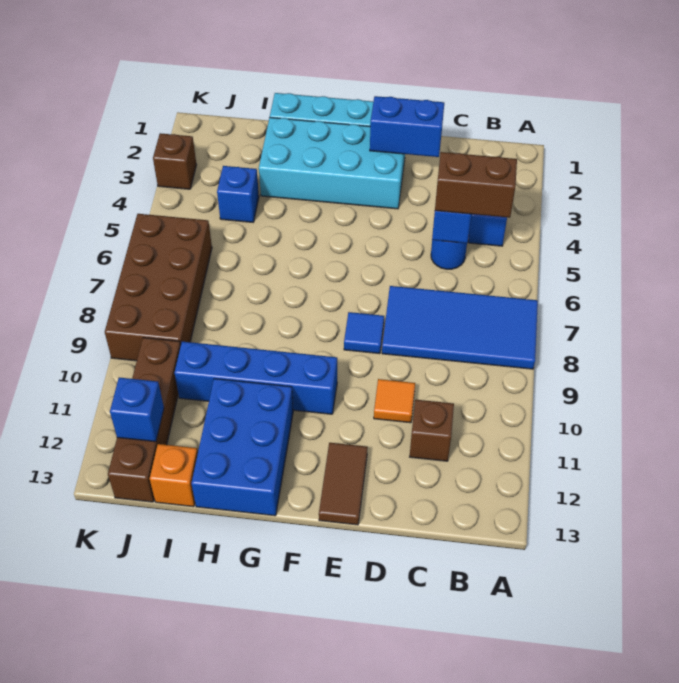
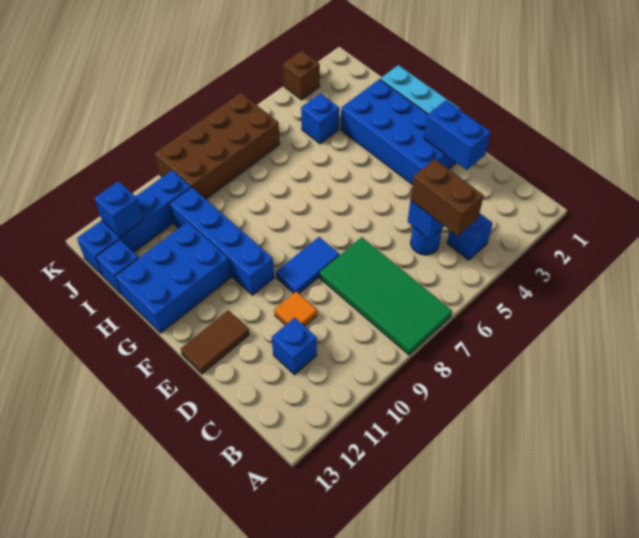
blue tile A7:D8 level 1 -> green tile A7:D8 level 1
brown brick C11 level 1 -> blue brick C11 level 1
cyan brick E2:H3 level 1 -> blue brick E2:H3 level 1
blue tile E8 level 1 -> blue tile E8:E9 level 1
orange brick I13 level 1 -> blue brick I13 level 1
brown brick J10:J13 level 1 -> blue brick J10:J13 level 1

